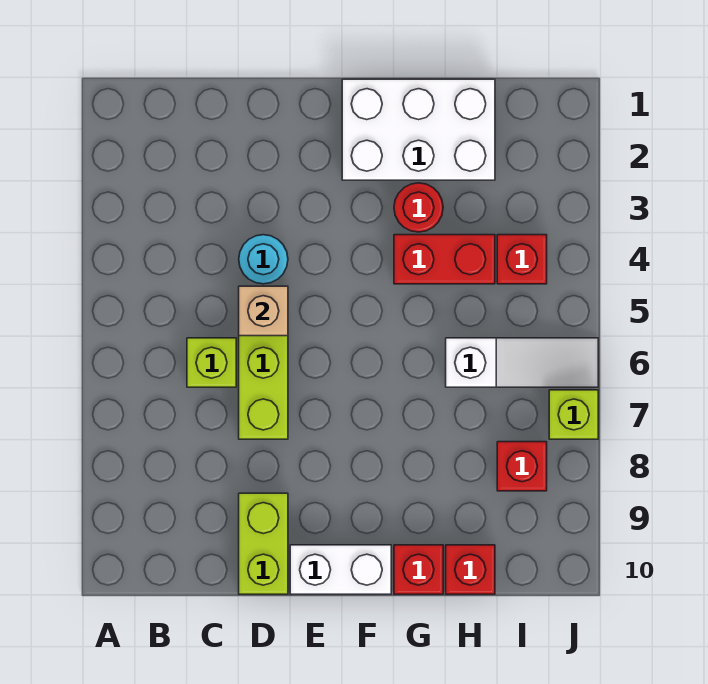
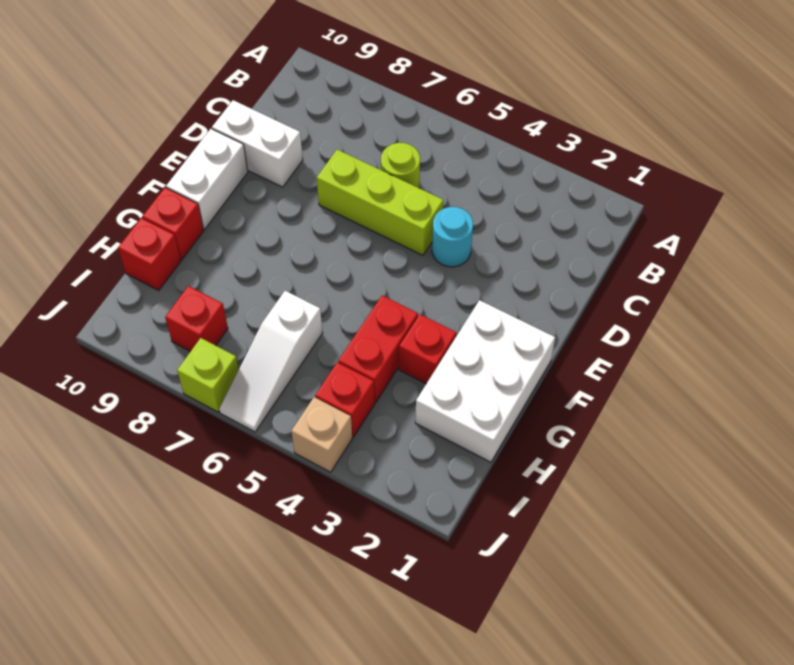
lime brick C6 level 1 -> lime round brick C6 level 1
tan brick D5 level 2 -> tan brick J4 level 1
lime brick D9:D10 level 1 -> white brick D9:D10 level 1
red round brick G3 level 1 -> red brick G3 level 1

